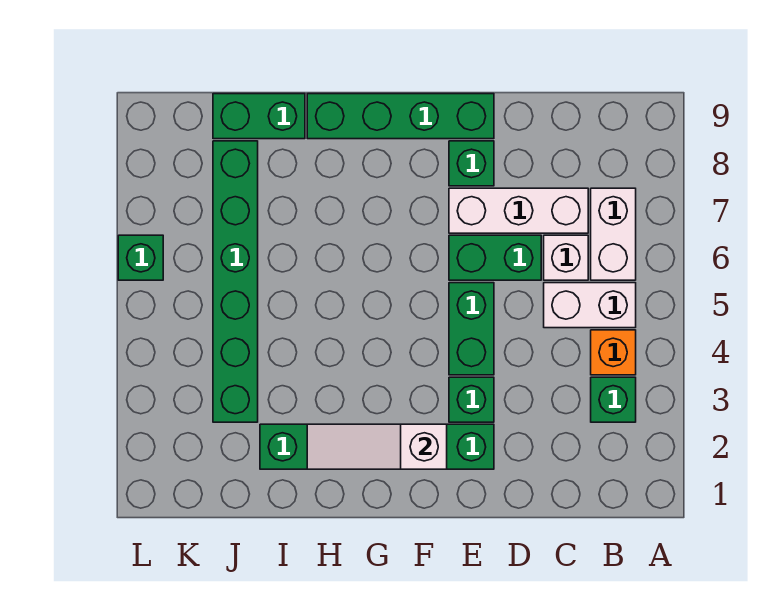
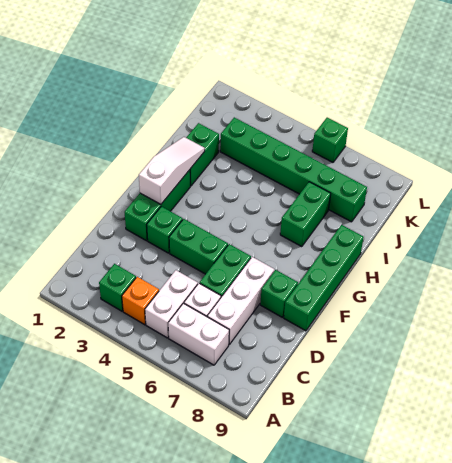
green brick I9:J9 level 1 -> green brick H7:I7 level 1

